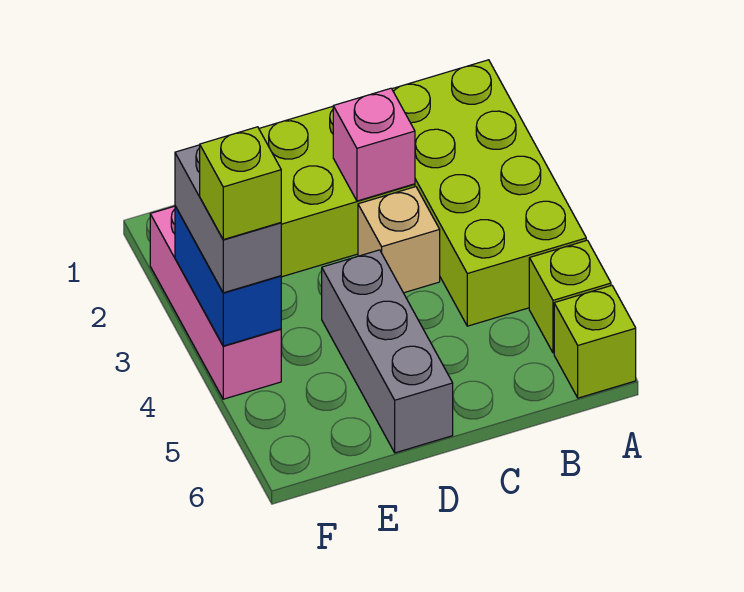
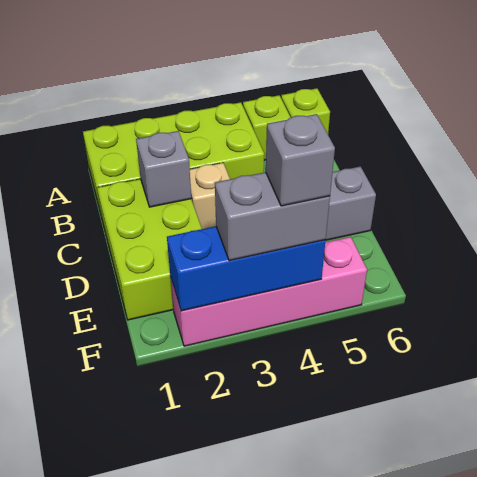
pink brick C2 level 2 -> grey brick C2 level 2
pink brick F2:F4 level 1 -> pink brick F2:F5 level 1
blue brick F3:F4 level 2 -> blue brick F2:F4 level 2
lime brick F4 level 4 -> grey brick F4 level 4

